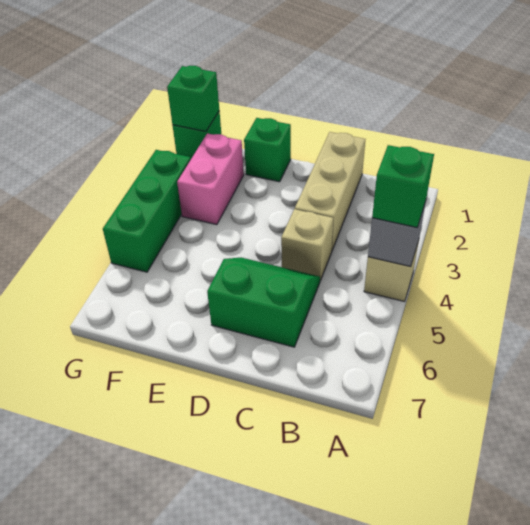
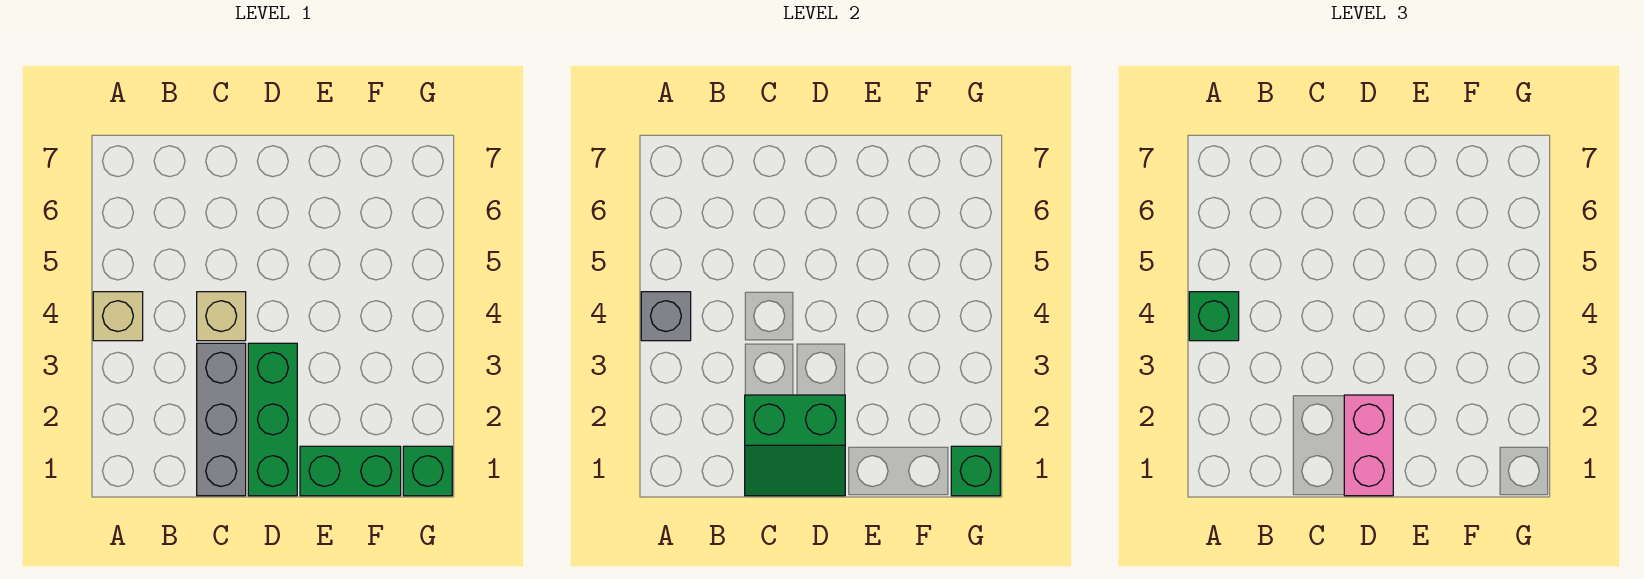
tan brick C1:C3 level 1 -> grey brick C1:C3 level 1
green slope C5:D6 level 1 top 6 -> green slope C1:D2 level 2 top 2
green brick E1 level 1 -> green brick E1:F1 level 1
pink brick F2:F3 level 1 -> pink brick D1:D2 level 3
green brick G3:G5 level 1 -> green brick D1:D3 level 1

